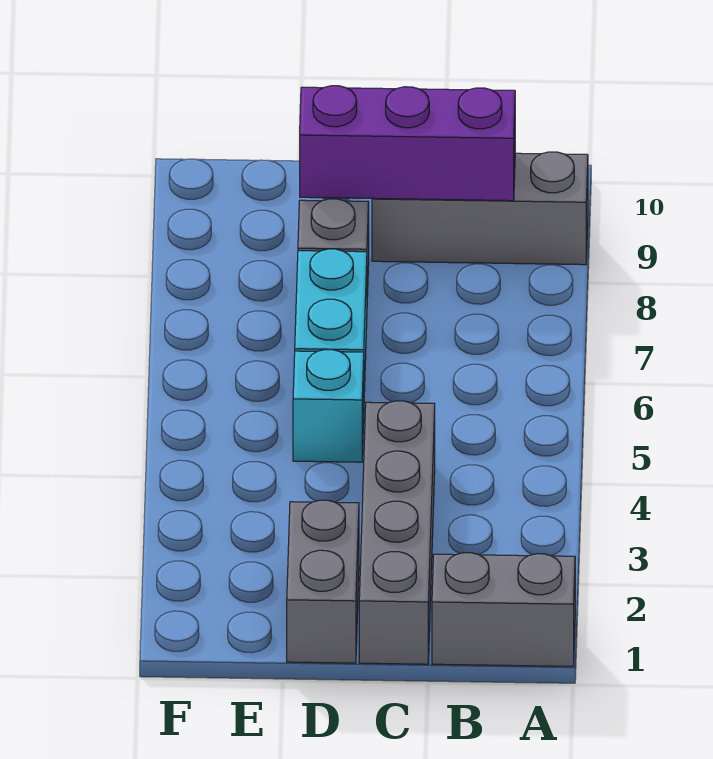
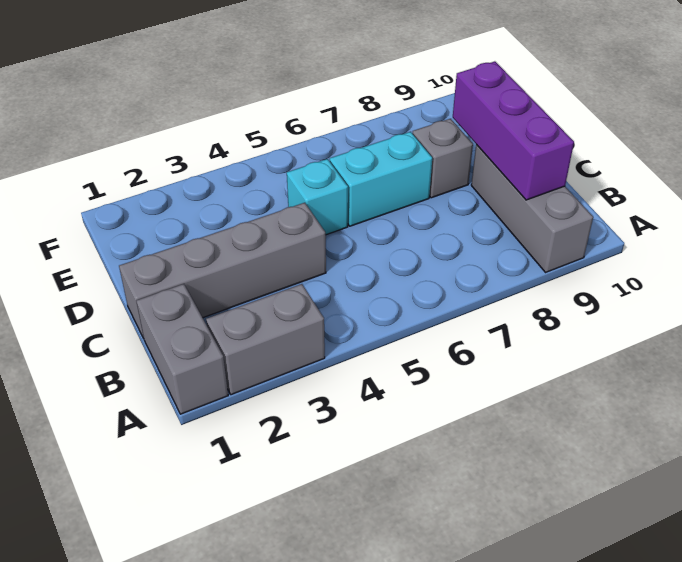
grey brick D1:D2 level 1 -> grey brick A2:A3 level 1

